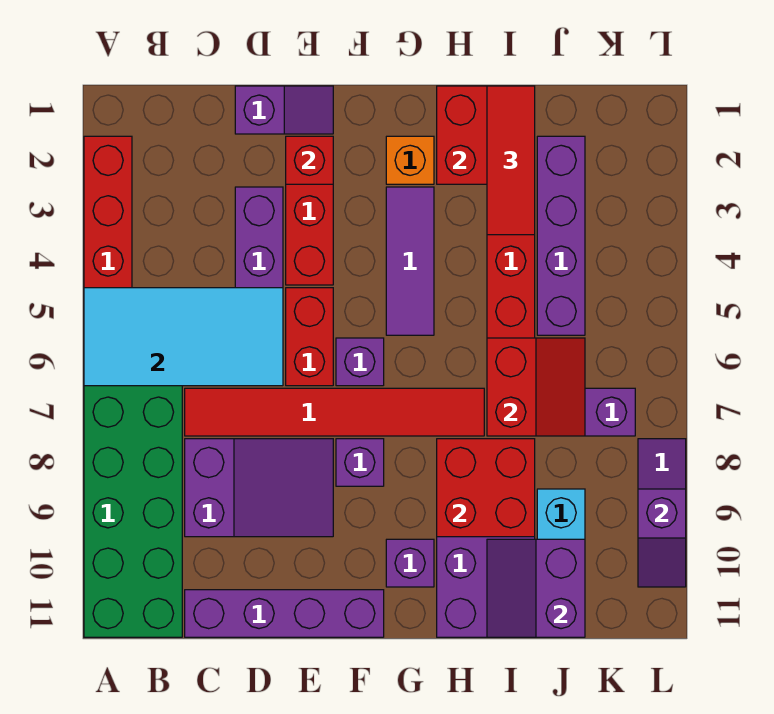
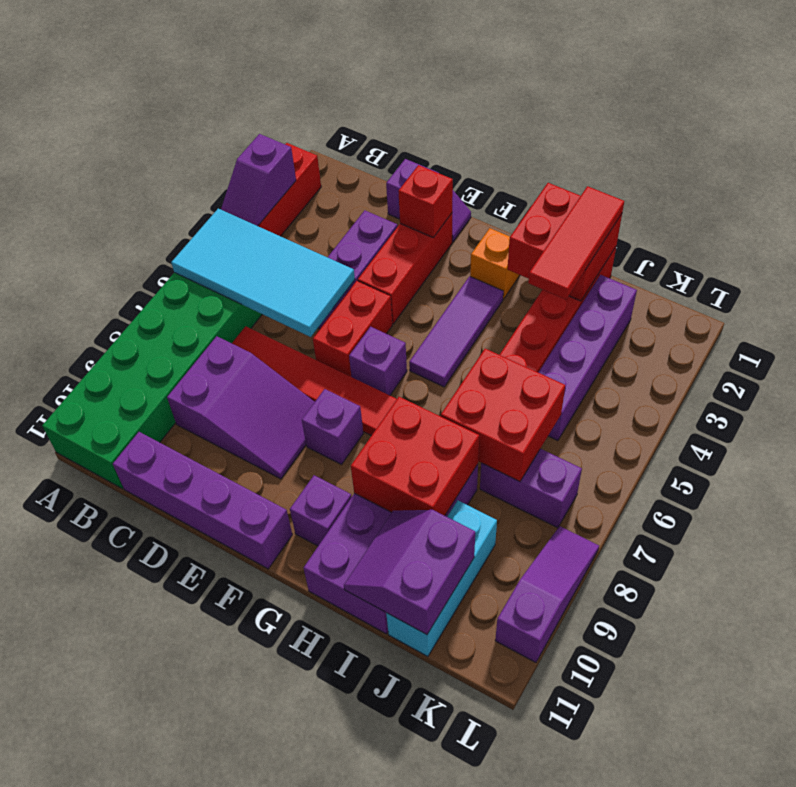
red slope I6:J7 level 2 top I -> red brick I6:J7 level 2
purple slope L9:L10 level 2 top 9 -> purple slope A3:A4 level 2 top 3

